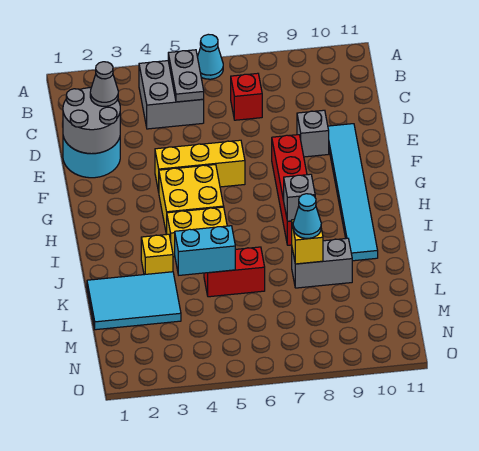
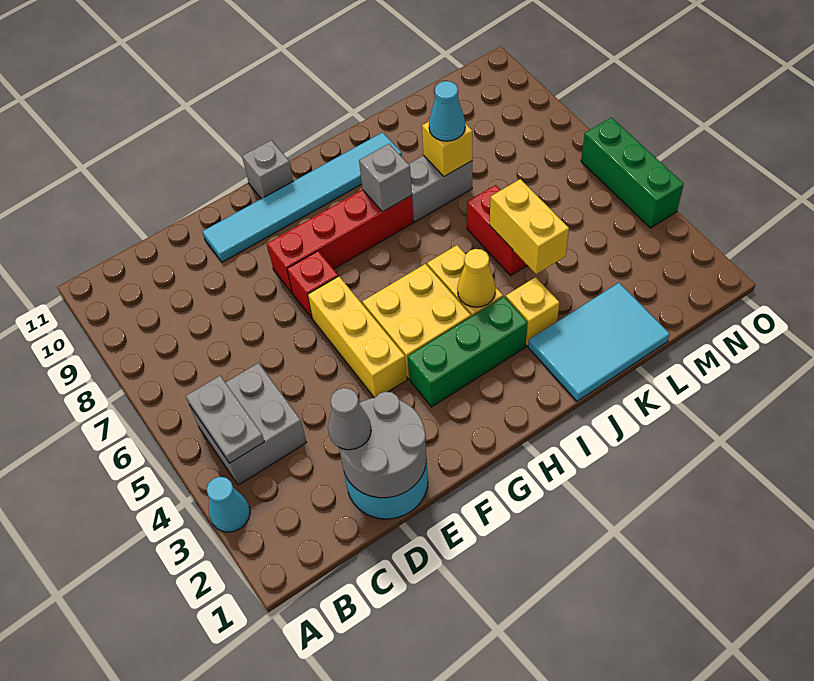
cyan cone A6 level 1 -> cyan cone A3 level 1
grey plate B5:C5 level 2 -> grey plate B4:B5 level 2
red brick C7 level 1 -> red brick F7 level 1
grey brick E9 level 1 -> grey brick G11 level 1
none -> green brick G3:I3 level 1
none -> yellow cone I4 level 2
cyan tile K1:L3 level 1 -> cyan tile J1:L2 level 1
cyan brick K4:K5 level 2 -> yellow brick K4:K5 level 2
grey brick K8:K9 level 1 -> grey brick J8:K8 level 1
none -> green brick O4:O6 level 1

